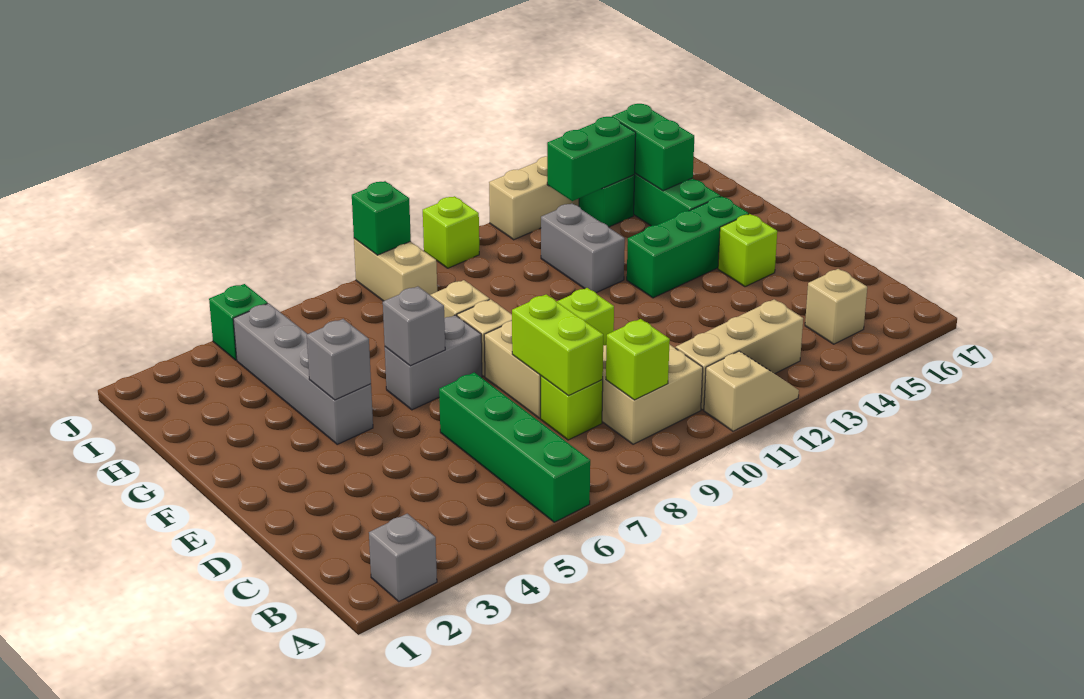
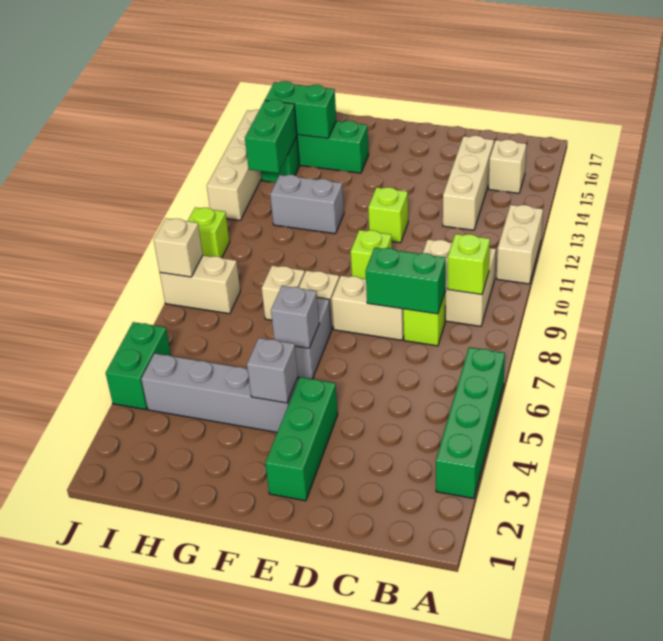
grey brick A2 level 1 -> none
green brick A6:D6 level 1 -> green brick A3:A6 level 1
tan slope A11:A12 level 1 top 11 -> tan brick A11:A12 level 1
tan brick B11:B13 level 1 -> tan brick C13:C15 level 1
lime brick C8:D8 level 2 -> green brick C8:D8 level 2
lime brick E15 level 1 -> lime brick E12 level 1
green brick F13:F15 level 1 -> green brick E2:E4 level 1
green brick J4 level 1 -> green brick J4:J5 level 1
green brick J8 level 2 -> tan brick J8 level 2

